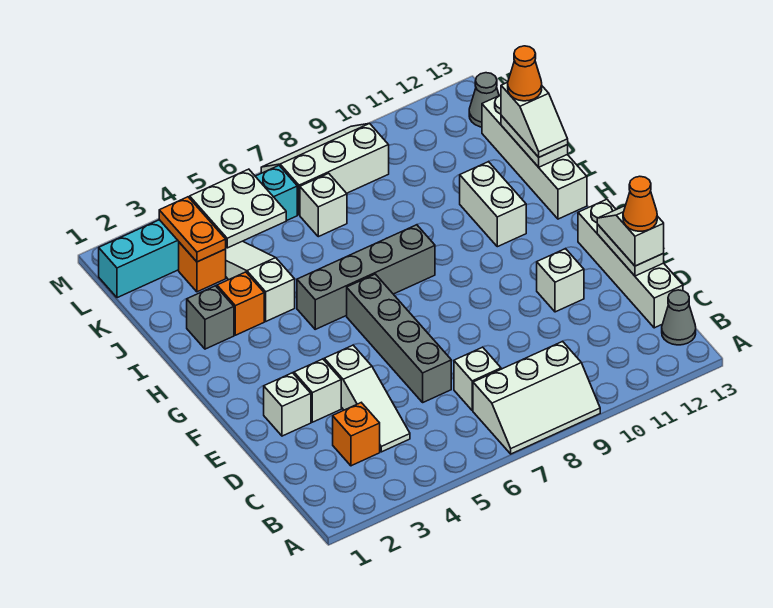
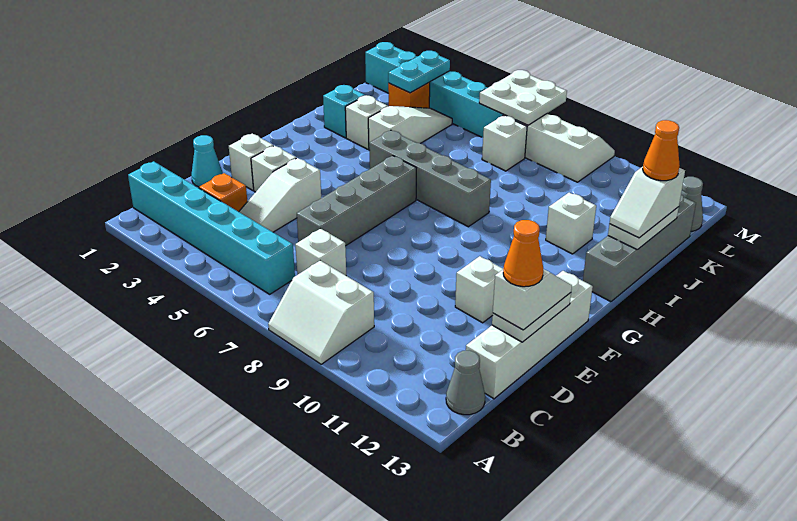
white slope A7:B9 level 1 top B -> white slope A8:B9 level 1 top B
none -> cyan brick B1:B6 level 1
none -> cyan cone D1 level 1
white brick H11:I11 level 1 -> white brick I11 level 1
white brick H13:K13 level 1 -> grey brick H13:K13 level 1
grey brick I2 level 1 -> cyan brick I2 level 1
orange brick I3 level 1 -> white brick I3 level 1
orange plate K3:L3 level 2 -> cyan plate K3:L3 level 2
white plate K4:L5 level 2 -> white plate L6:M7 level 2

